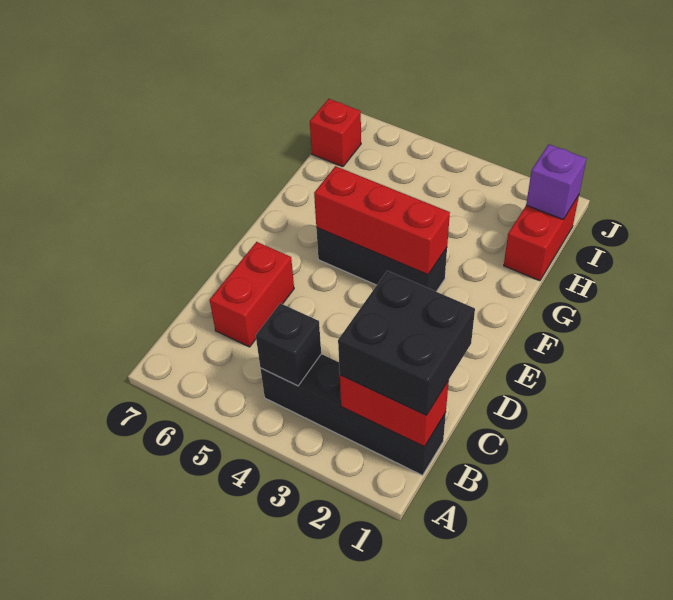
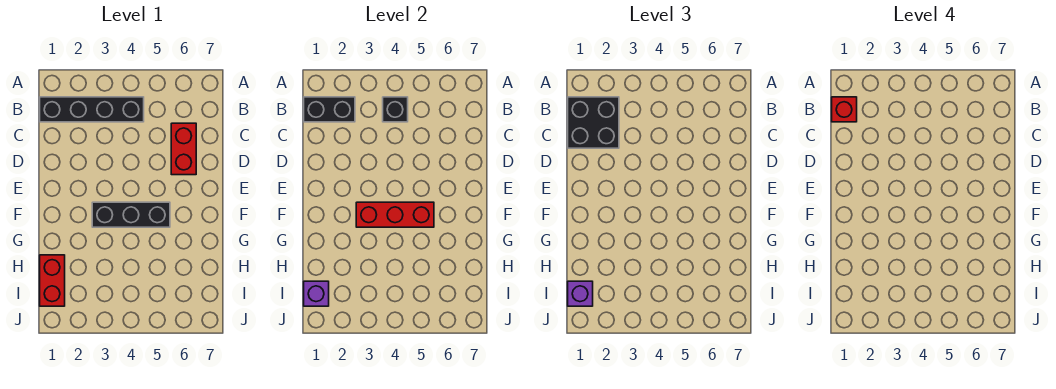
red brick B1:B2 level 2 -> black brick B1:B2 level 2
none -> purple brick I1 level 3
red brick I7 level 1 -> red brick B1 level 4

